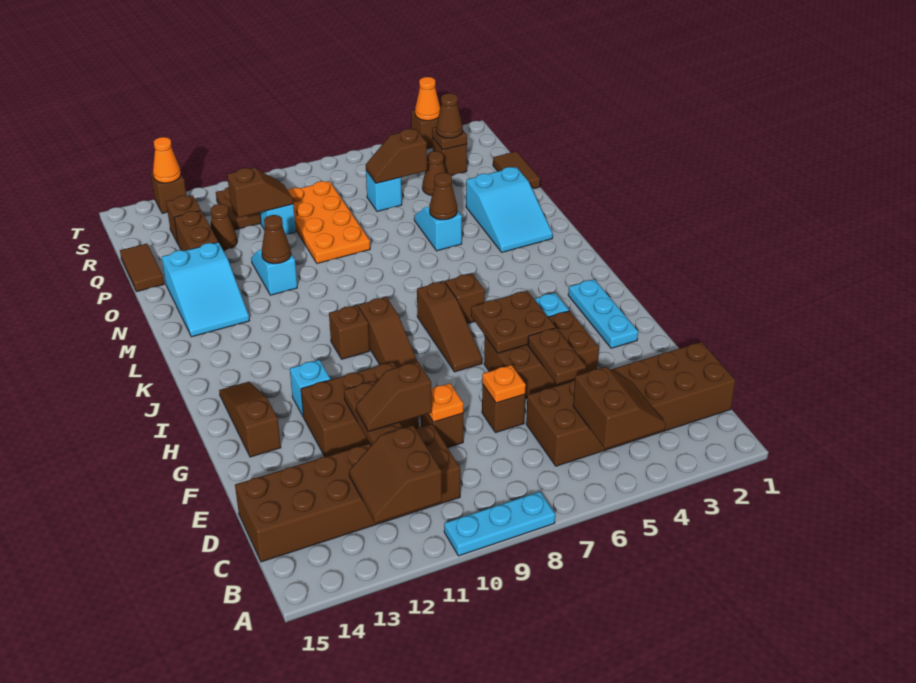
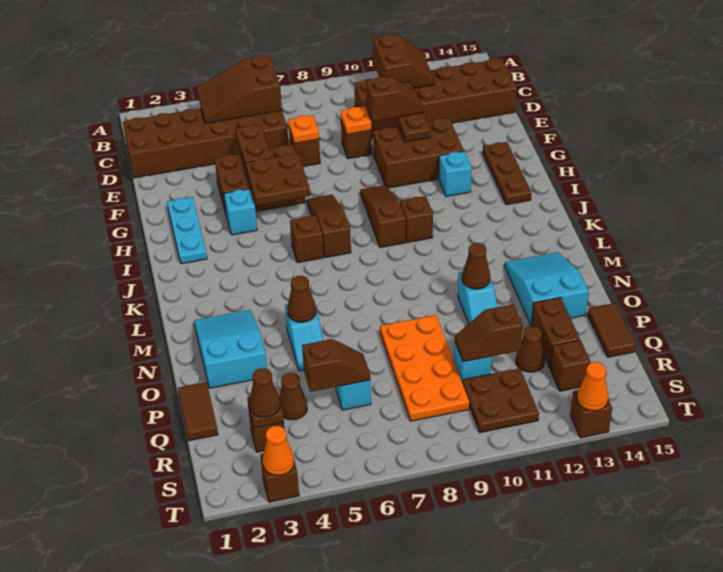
cyan plate A8:A10 level 1 -> none
brown slope B4:C5 level 2 top 5 -> brown slope B4:C6 level 2 top 6
brown slope G14:I14 level 1 top G -> brown plate G14:I14 level 1

